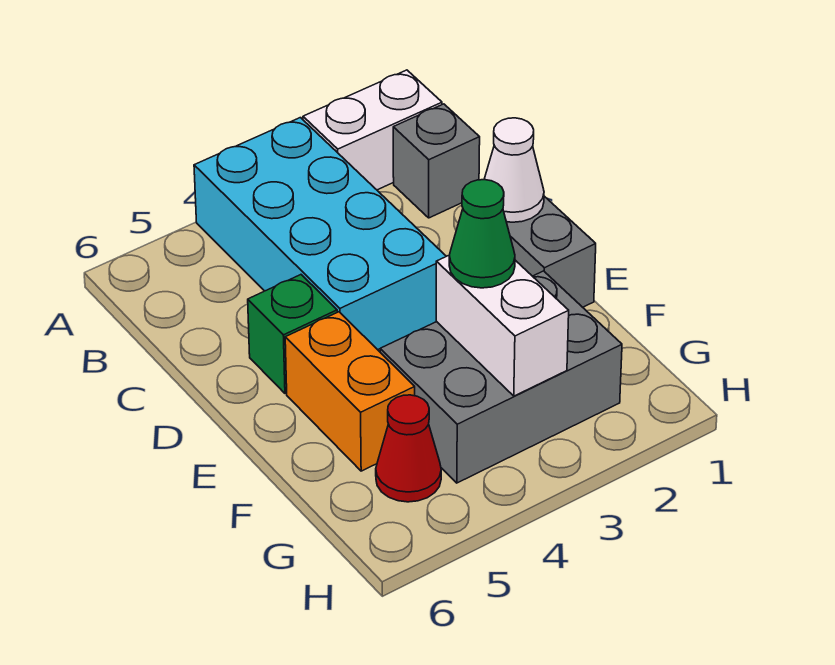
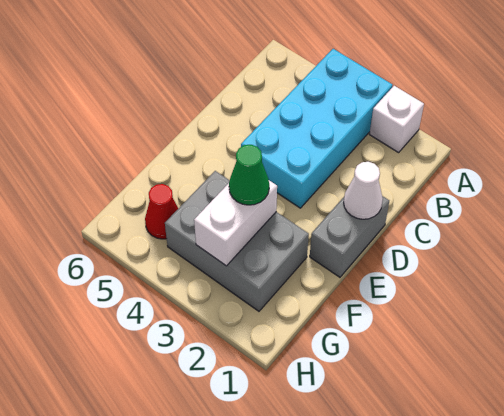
white brick A1:A2 level 1 -> white brick A2 level 1
grey brick B1 level 1 -> none
green brick D5 level 1 -> none
orange brick E5:F5 level 1 -> none

